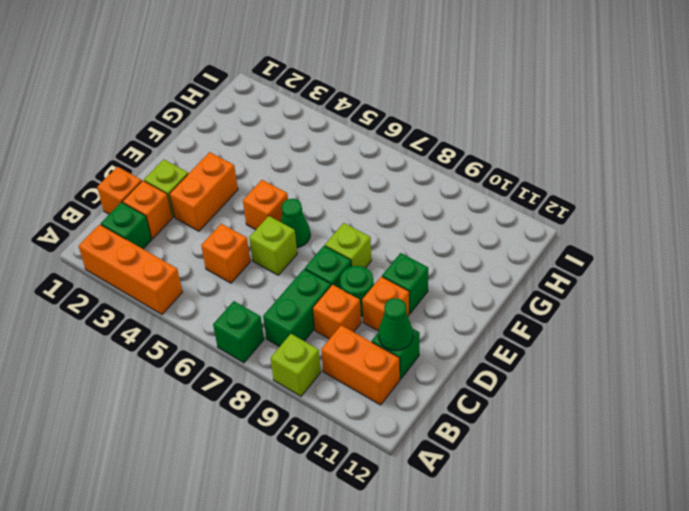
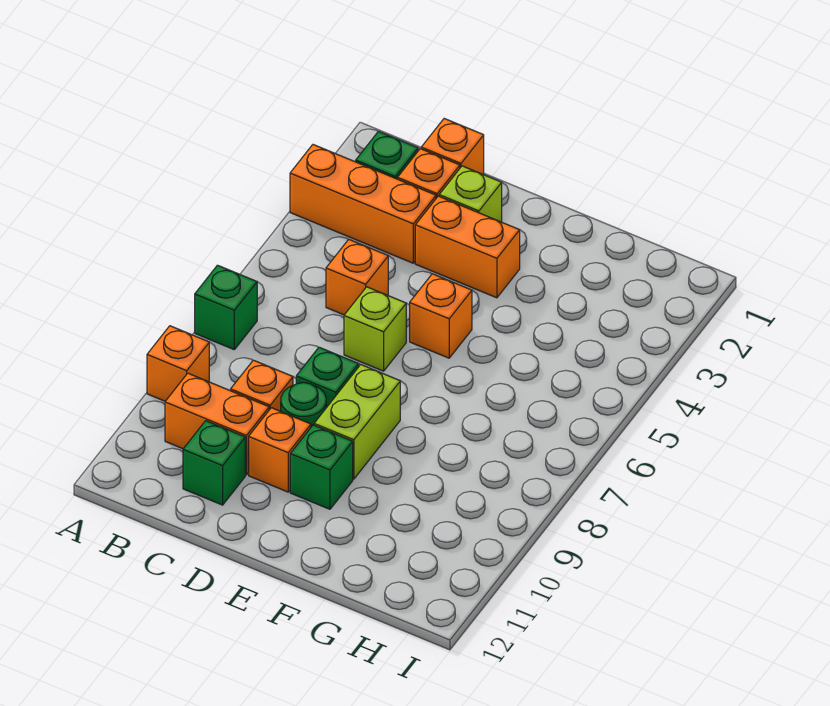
orange brick A2:A4 level 1 -> orange brick A3:C3 level 1
lime brick A9 level 1 -> orange brick A9 level 1
green brick B8:C8 level 1 -> none
orange brick B10:B11 level 1 -> orange brick B10:C10 level 1
green cone C11 level 2 -> none
green cone E6 level 1 -> none
lime brick E8 level 1 -> lime brick E8:E9 level 1

